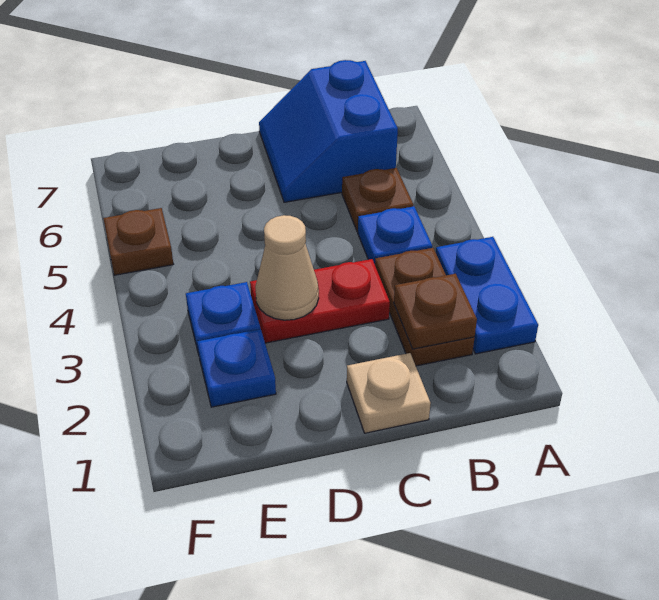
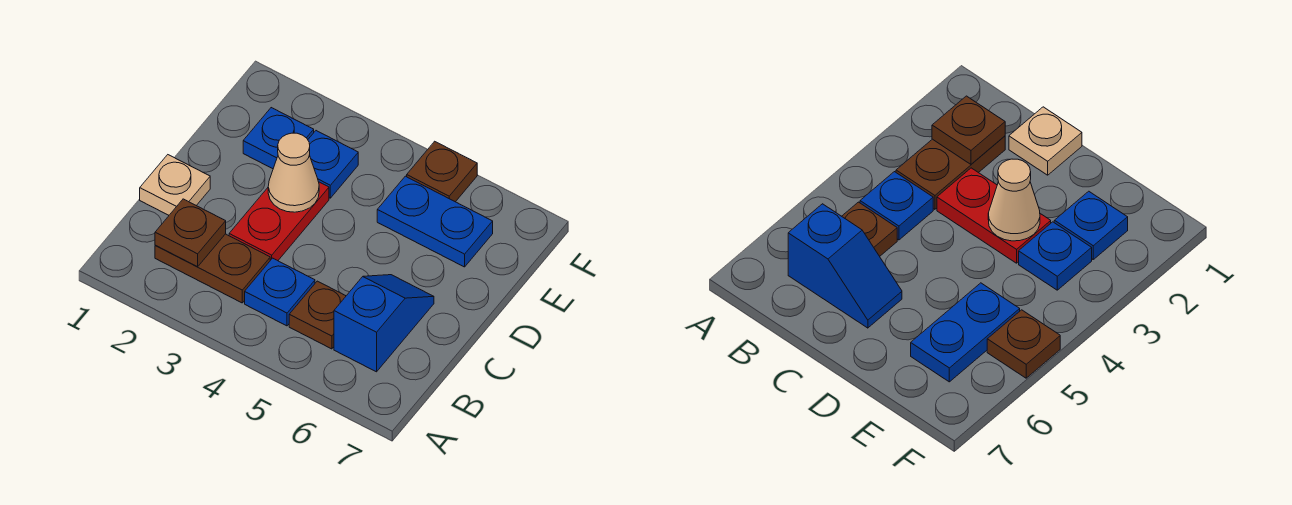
blue plate A2:A3 level 1 -> blue plate E5:E6 level 1
blue slope B6:C7 level 1 top B -> blue slope B6:C6 level 1 top B

